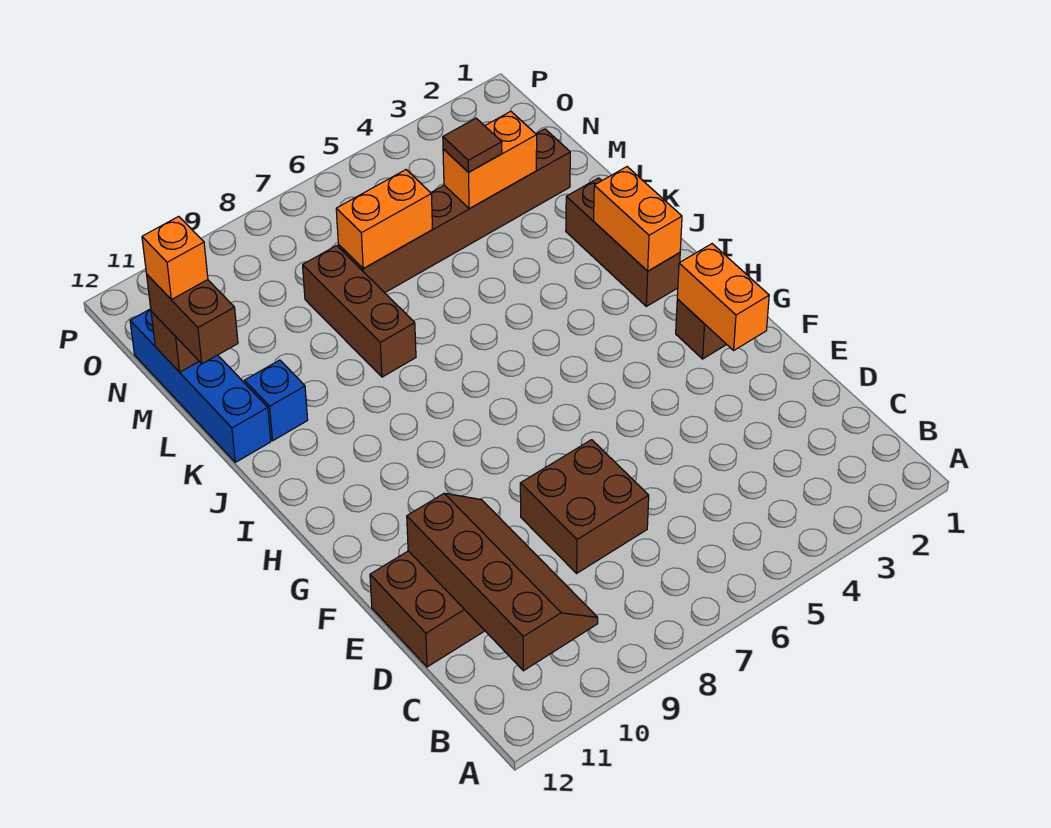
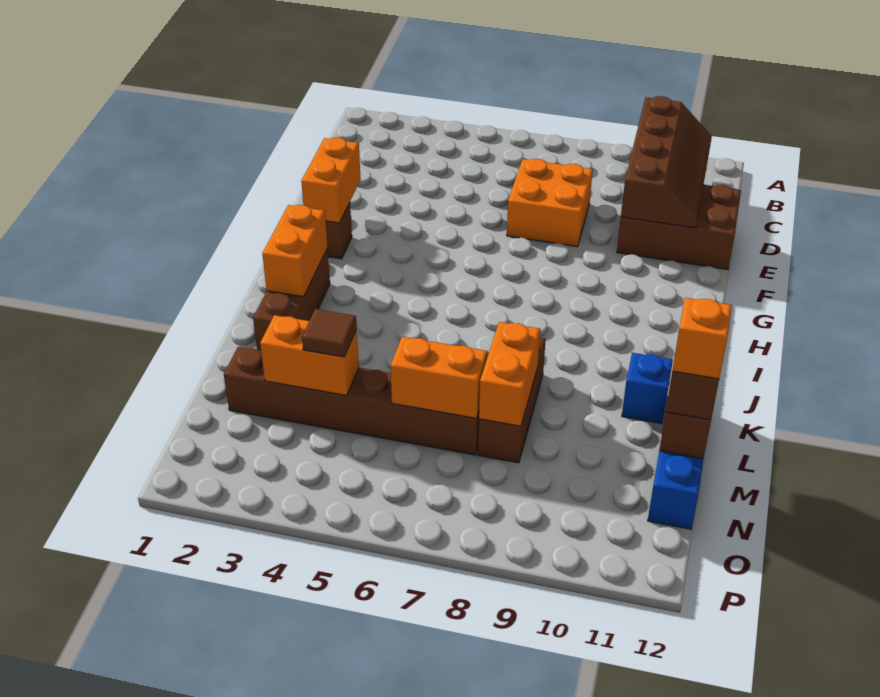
brown slope B10:E11 level 2 top 11 -> brown slope B10:E11 level 2 top 10
brown brick D7:E8 level 1 -> orange brick D7:E8 level 1
none -> orange brick L8:M8 level 2

